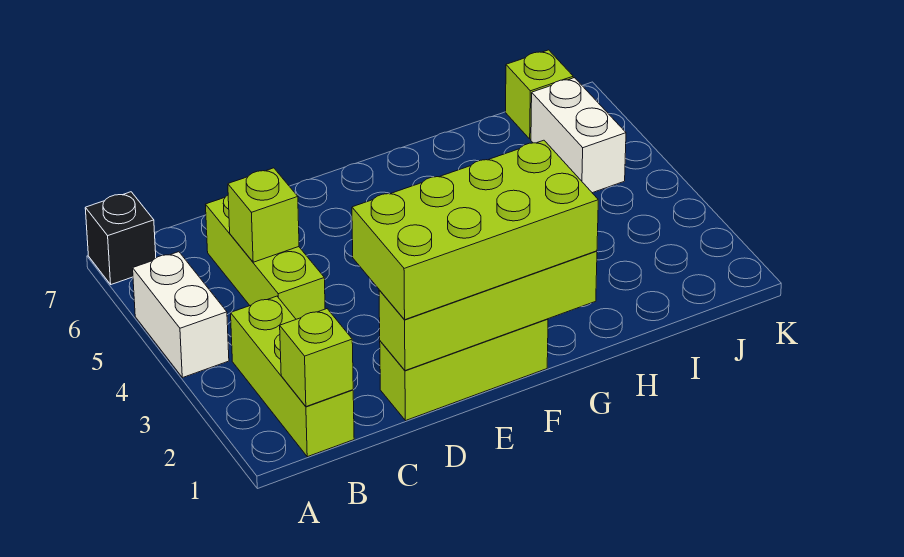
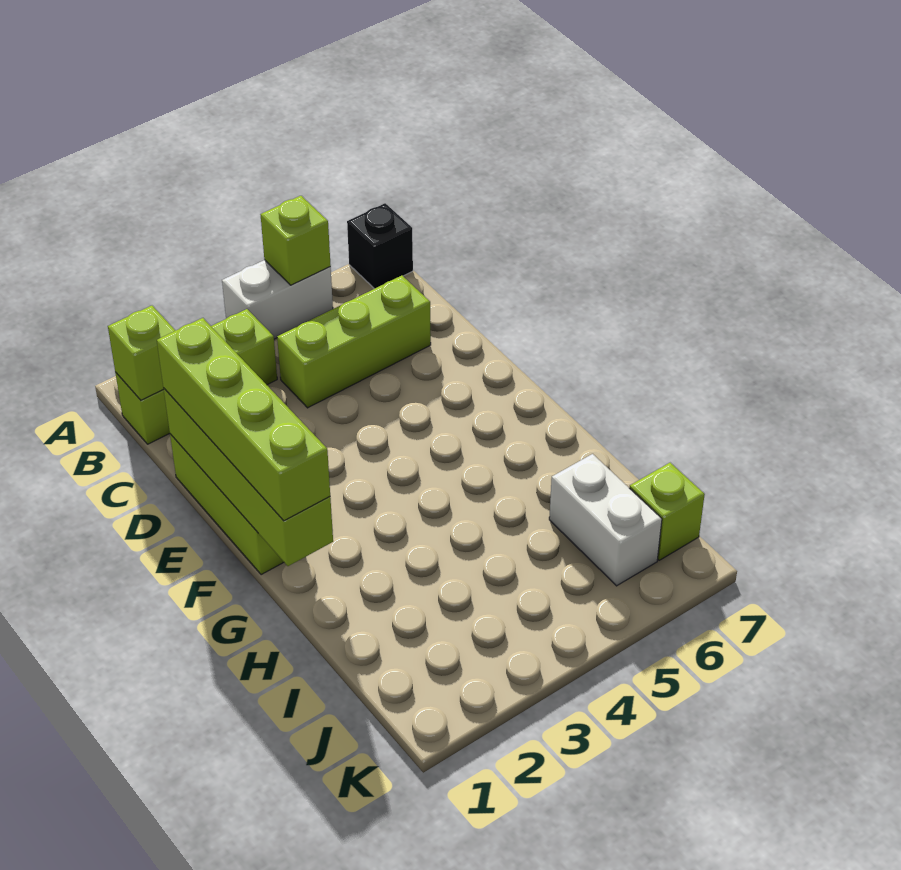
lime brick C5 level 2 -> lime brick A5 level 2
lime brick D1:G2 level 3 -> lime brick D1:G1 level 3
white brick J5:J6 level 1 -> white brick I6:J6 level 1

